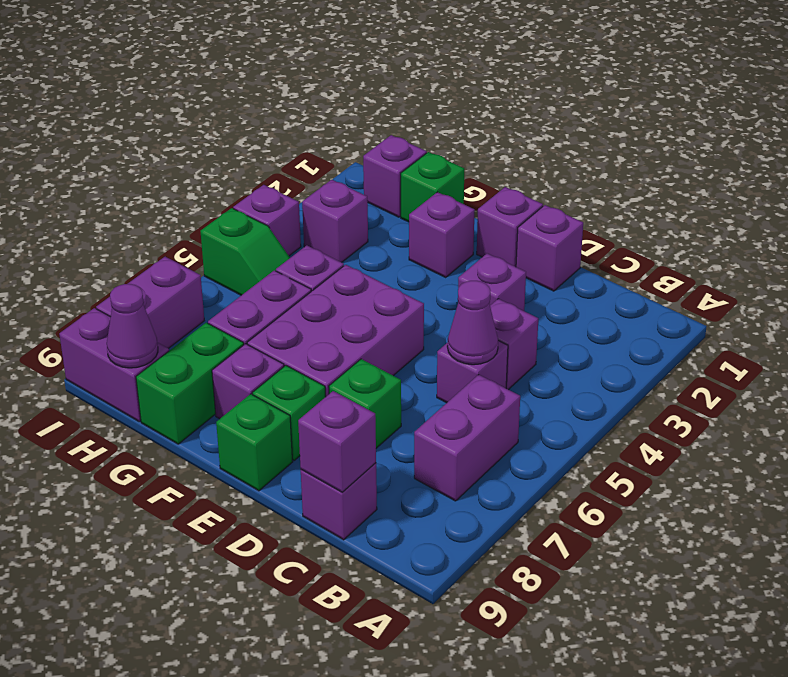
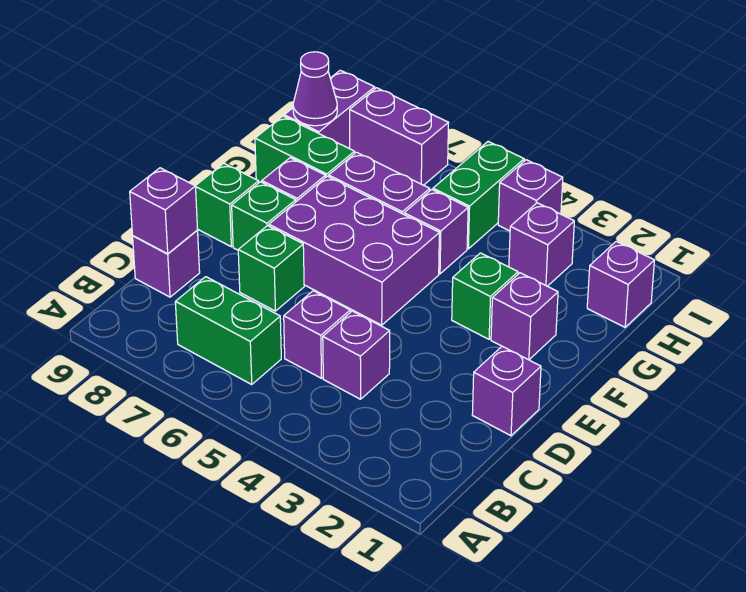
purple brick B6:B7 level 1 -> green brick B6:B7 level 1
purple cone C5 level 2 -> none
purple brick D3 level 1 -> none
purple brick E1 level 1 -> none
green brick G1 level 1 -> green brick F3 level 1
green slope H5:I5 level 1 top I -> green brick H5:I5 level 1

